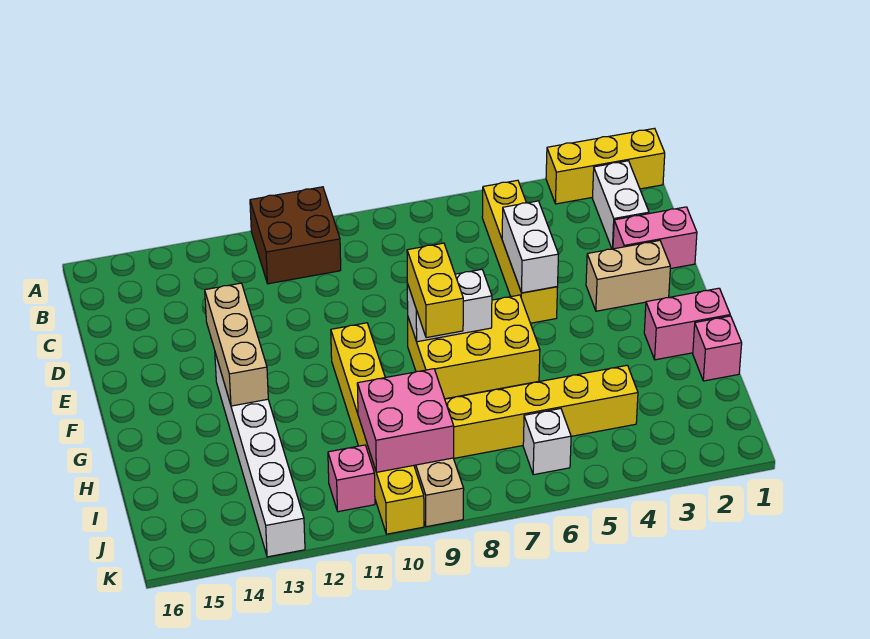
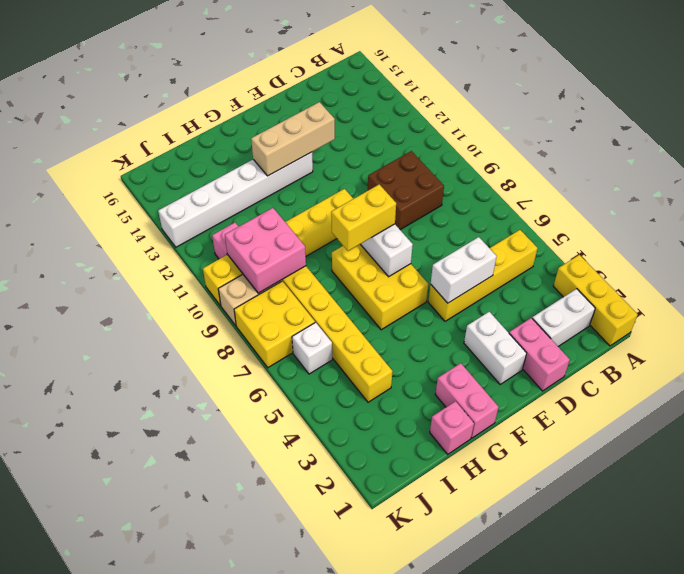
brown brick A10:B11 level 1 -> brown brick C9:D10 level 1
tan brick E2:E3 level 1 -> white brick E2:E3 level 1
none -> yellow brick J7:K8 level 1

